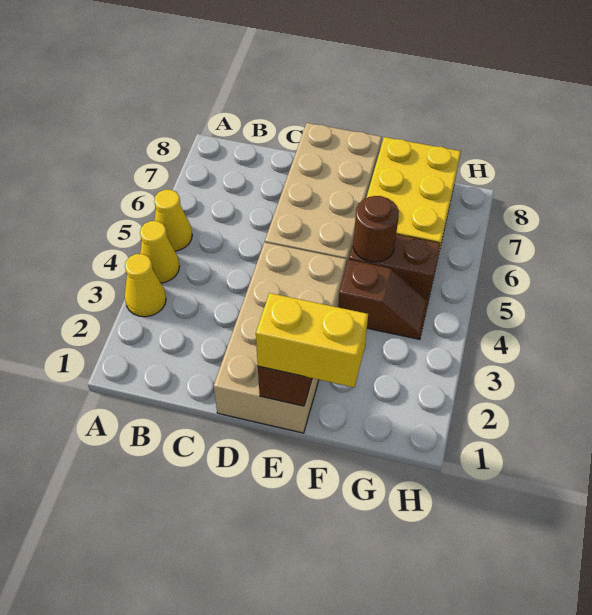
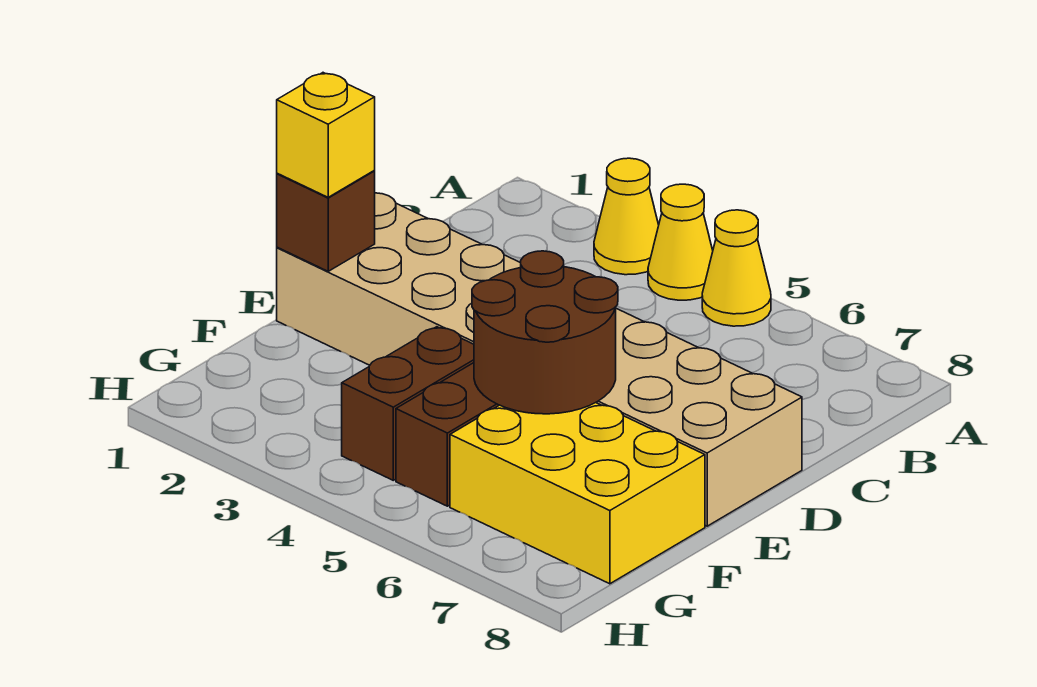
yellow brick E1:F1 level 3 -> yellow brick E1 level 3
brown slope F4:G4 level 1 top F -> brown brick F4:G4 level 1
brown round brick F5 level 2 -> brown round brick E5:F6 level 2

